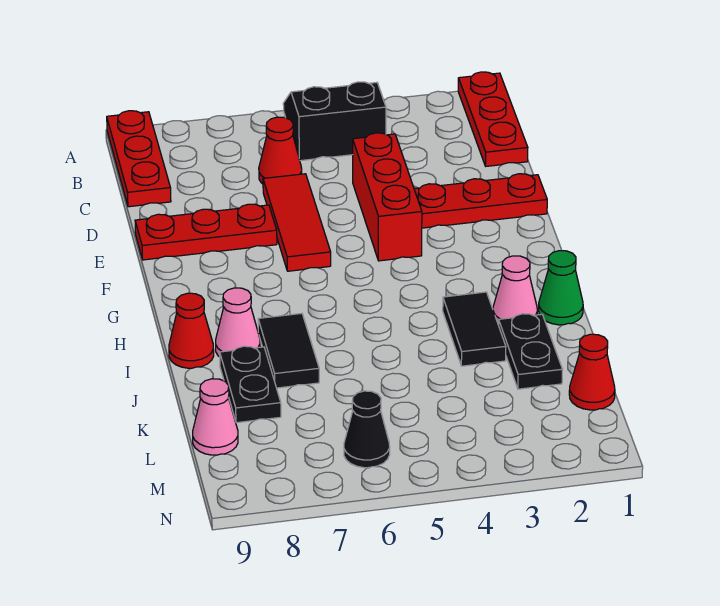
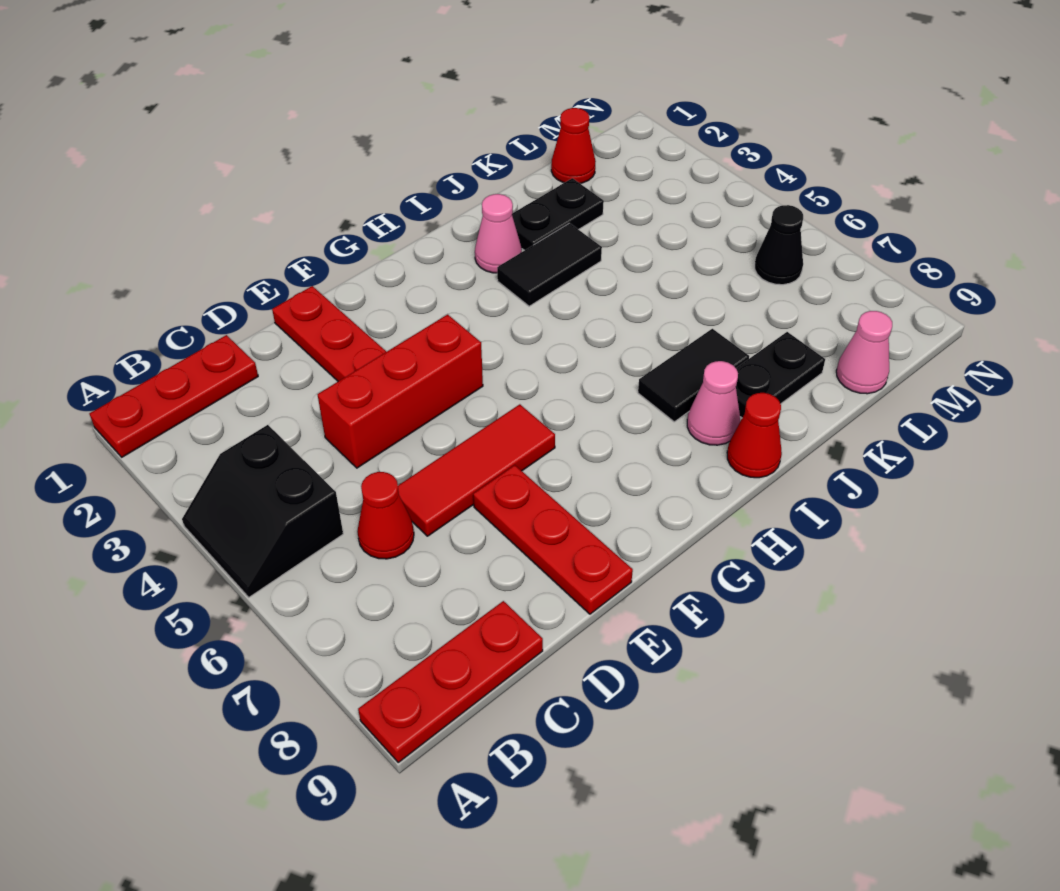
green cone I1 level 1 -> none

